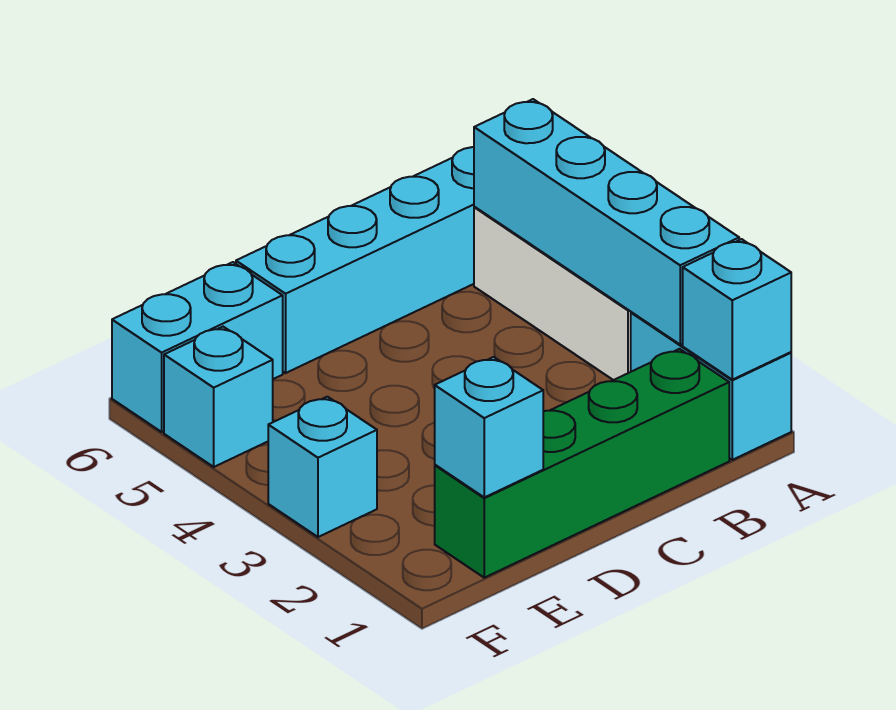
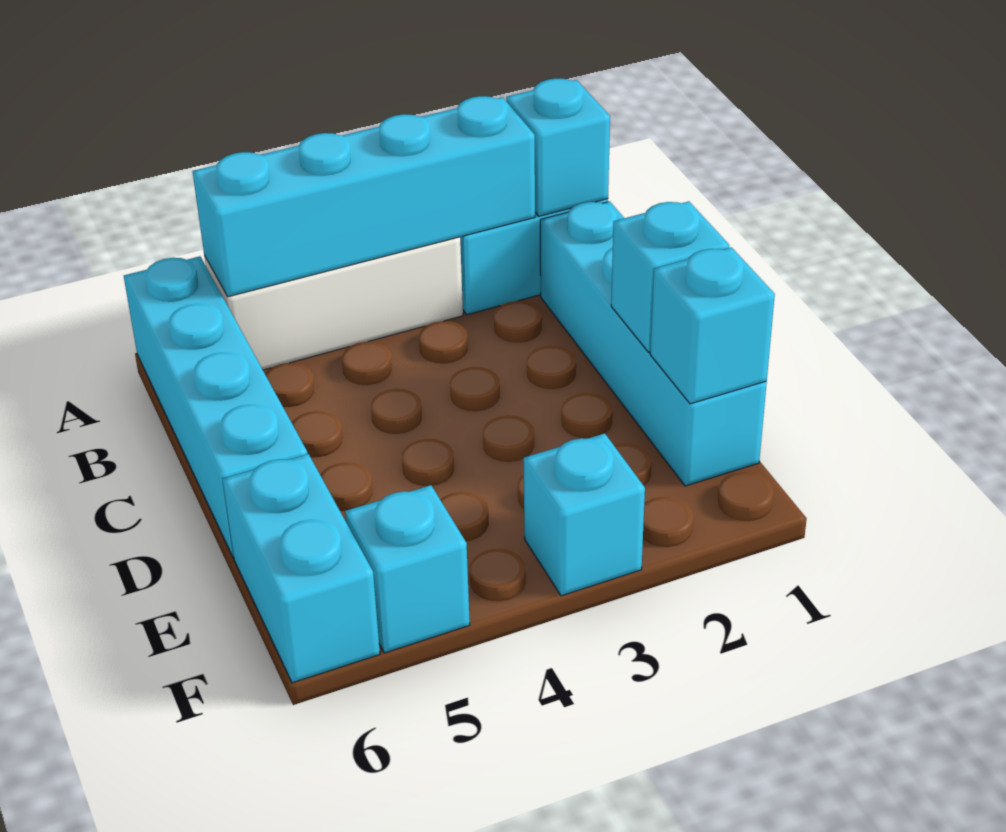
green brick B1:E1 level 1 -> cyan brick B1:E1 level 1
none -> cyan brick D1 level 2

